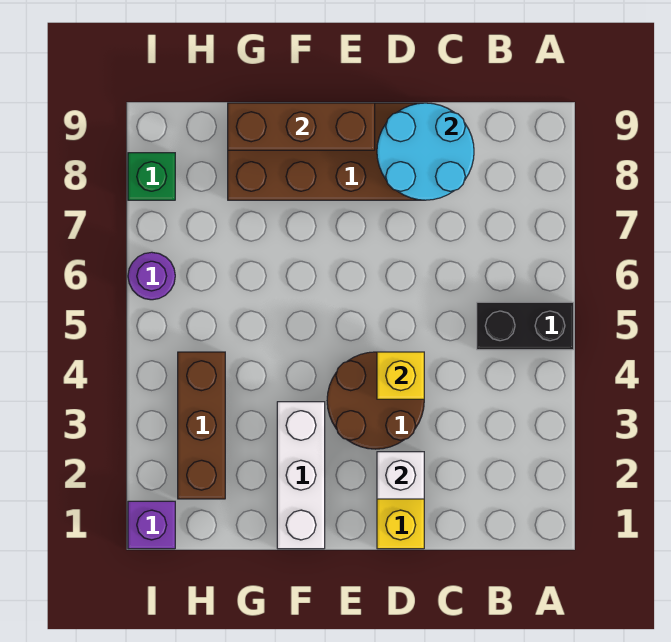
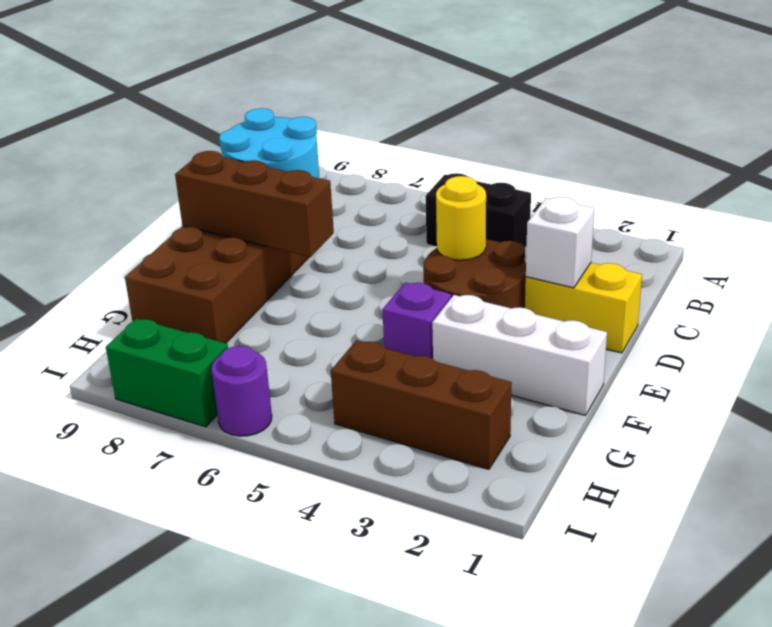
black brick A5:B5 level 1 -> black brick B4:B5 level 1
yellow brick D4 level 2 -> yellow round brick D4 level 2
brown brick E9:G9 level 2 -> brown brick E7:E9 level 2
purple brick I1 level 1 -> purple brick F4 level 1
green brick I8 level 1 -> green brick I7:I8 level 1

